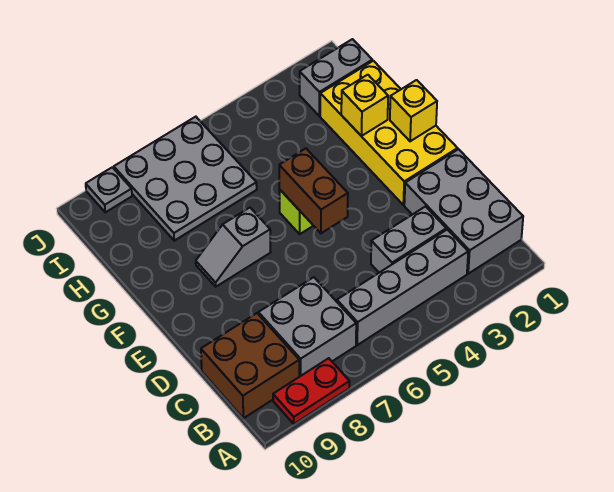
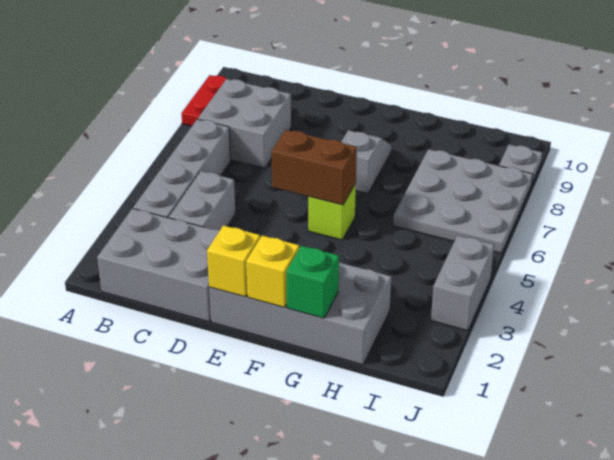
brown brick B9:C10 level 1 -> none
yellow brick E1:H2 level 1 -> grey brick E1:H2 level 1
none -> green brick G1 level 2
yellow brick G2 level 2 -> yellow brick E1 level 2
grey brick I1:I2 level 1 -> grey brick J3:J4 level 1

